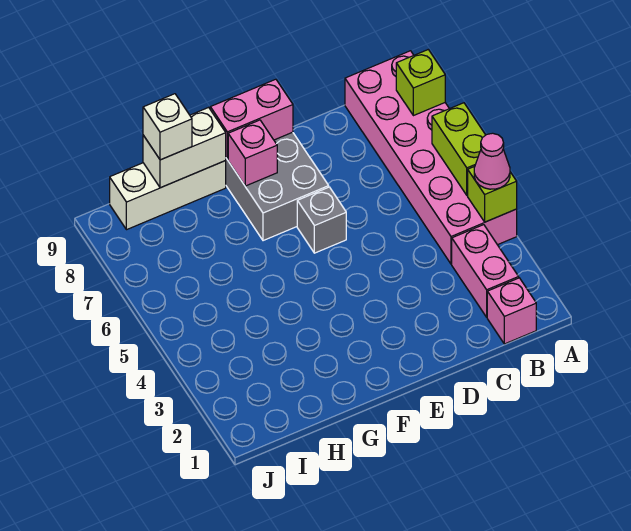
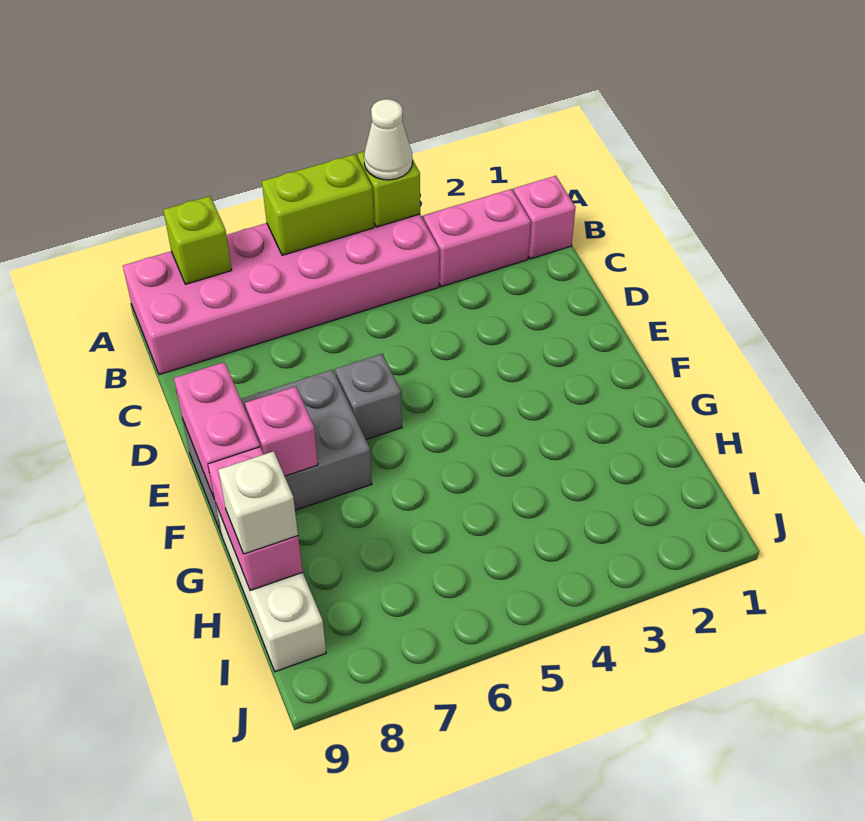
pink cone A4 level 3 -> white cone A4 level 3
white brick G9:H9 level 2 -> pink brick G9:H9 level 2

